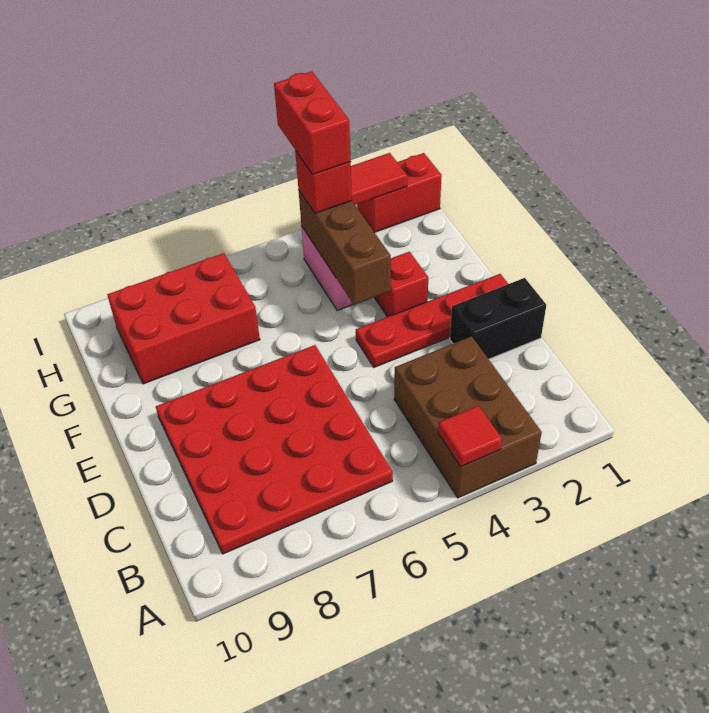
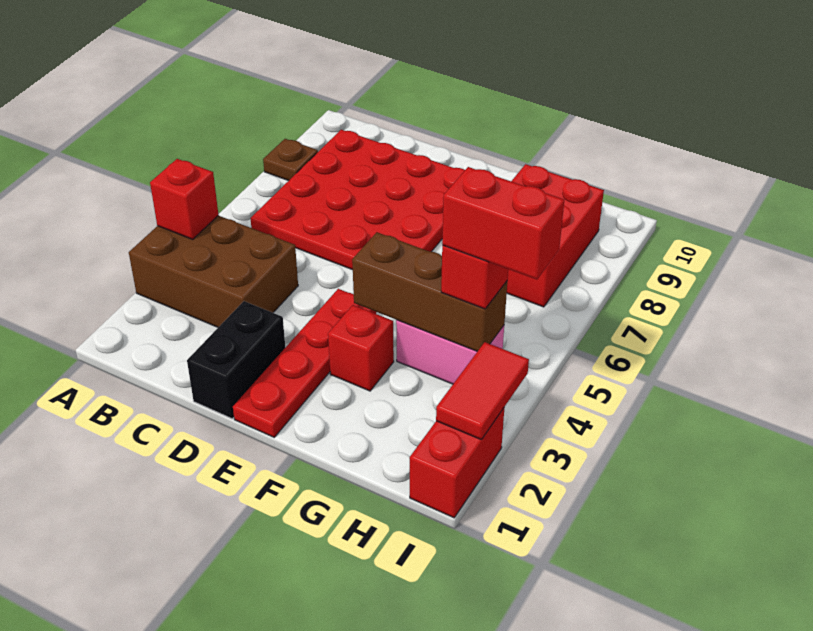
red tile A4 level 2 -> red brick A4 level 2
none -> brown plate A8 level 1

